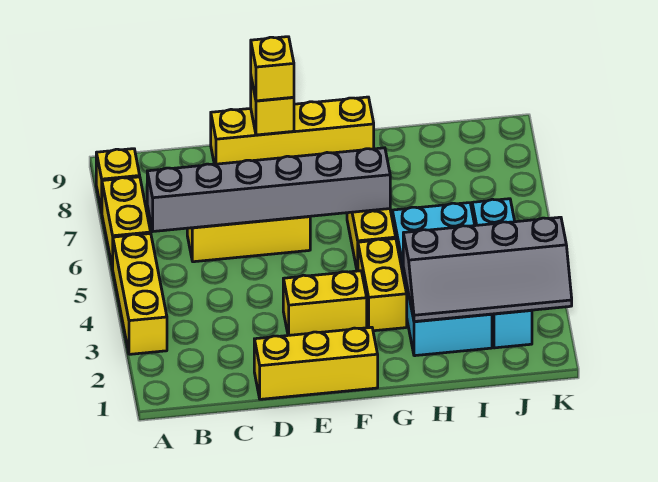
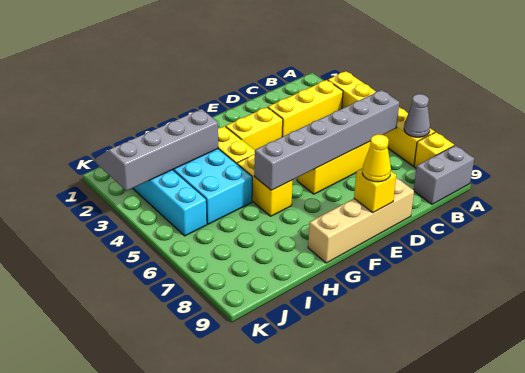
none -> grey cone A7 level 2
none -> grey brick A9:B9 level 1
yellow brick D1:F1 level 1 -> yellow brick B3:D3 level 1
yellow brick D9:G9 level 1 -> tan brick D9:G9 level 1
yellow brick E9 level 3 -> yellow cone E9 level 3

